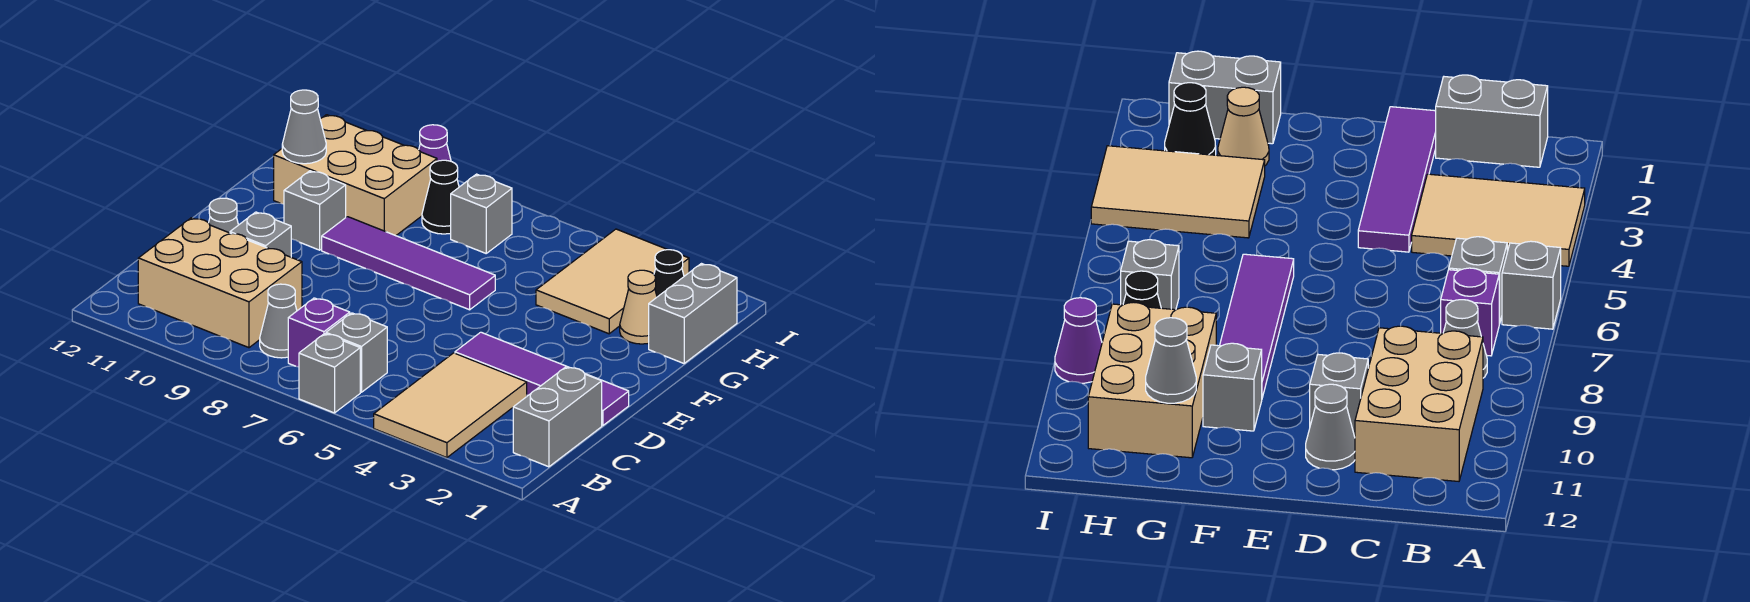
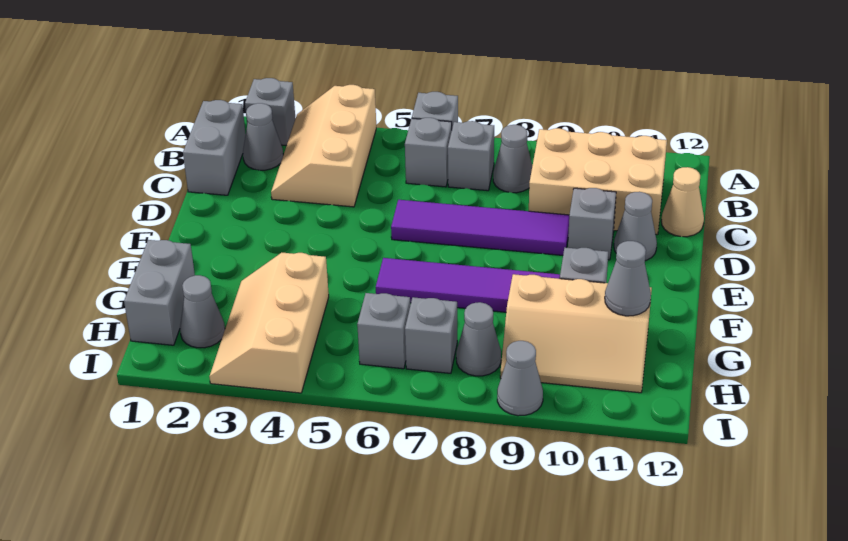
none -> grey brick A2 level 1
tan tile A3:C4 level 1 -> tan slope A3:C4 level 1 top 4
none -> grey cone B2 level 1
purple brick B7 level 1 -> grey brick B7 level 1
purple tile D1:D4 level 1 -> purple tile D6:D9 level 1
tan cone G2 level 1 -> tan cone C12 level 1
tan tile G3:I4 level 1 -> tan slope G3:I4 level 1 top 4
tan brick G9:H11 level 1 -> tan slope G9:H11 level 1 top G
black cone H2 level 1 -> grey cone H2 level 1
none -> grey brick H6 level 1
black cone H8 level 1 -> grey cone H8 level 1
purple cone I9 level 1 -> grey cone I9 level 1

